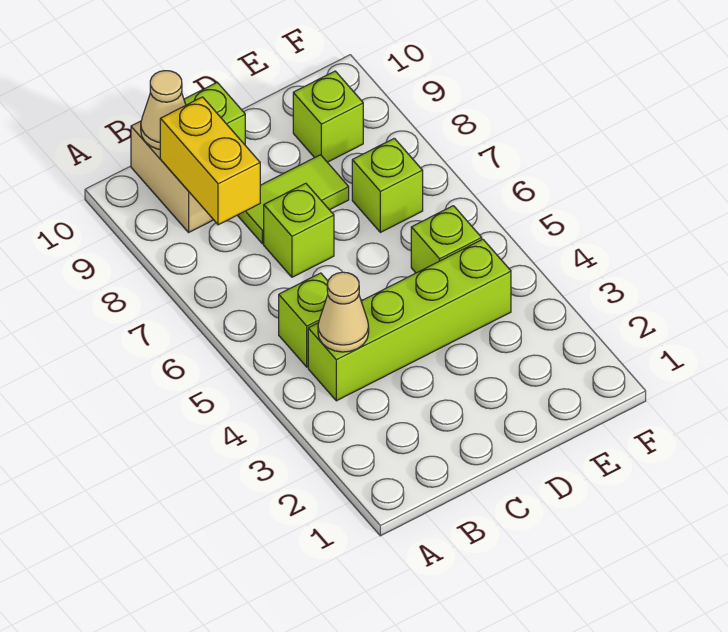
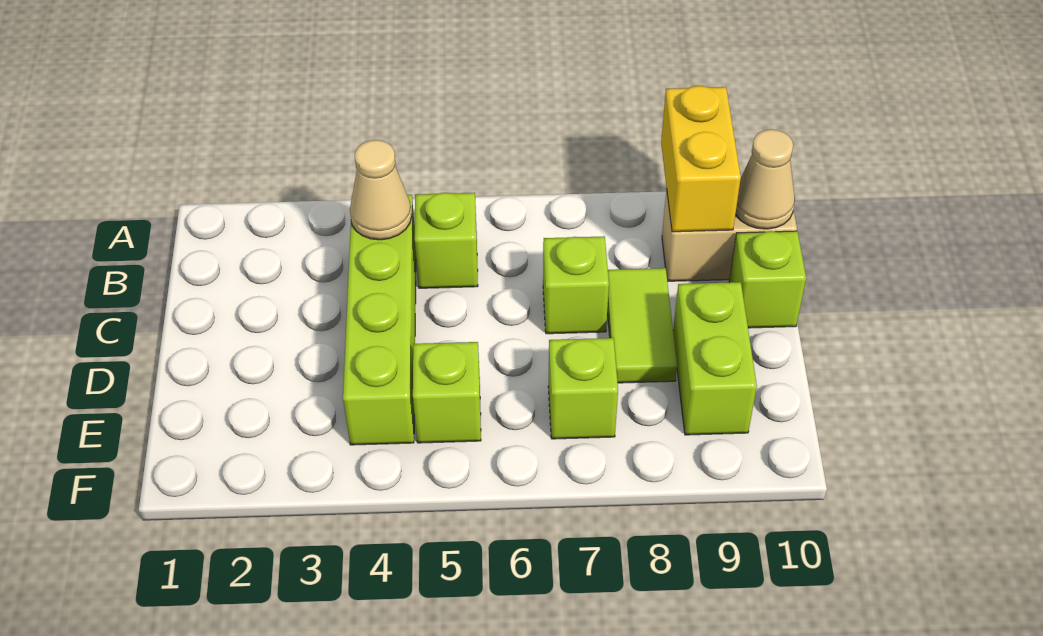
yellow brick B8:B9 level 2 -> yellow brick A9:B9 level 2
lime brick E9 level 1 -> lime brick D9:E9 level 1

